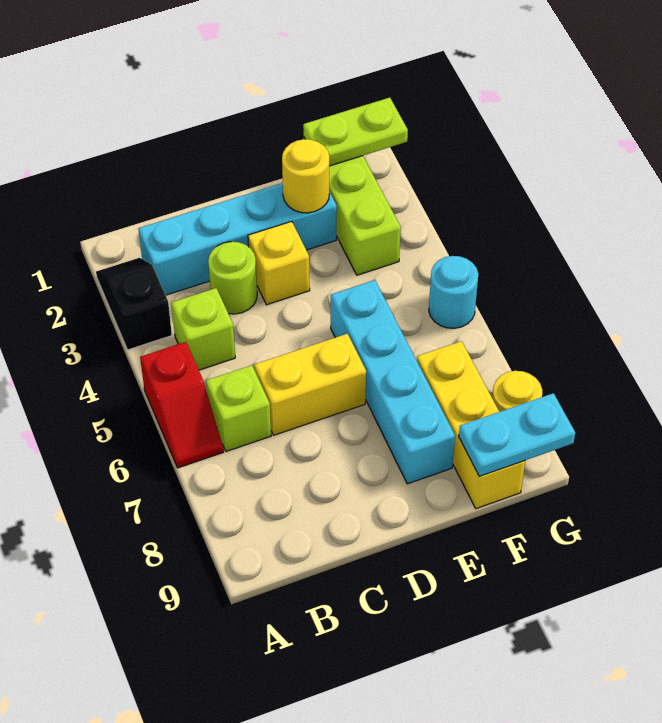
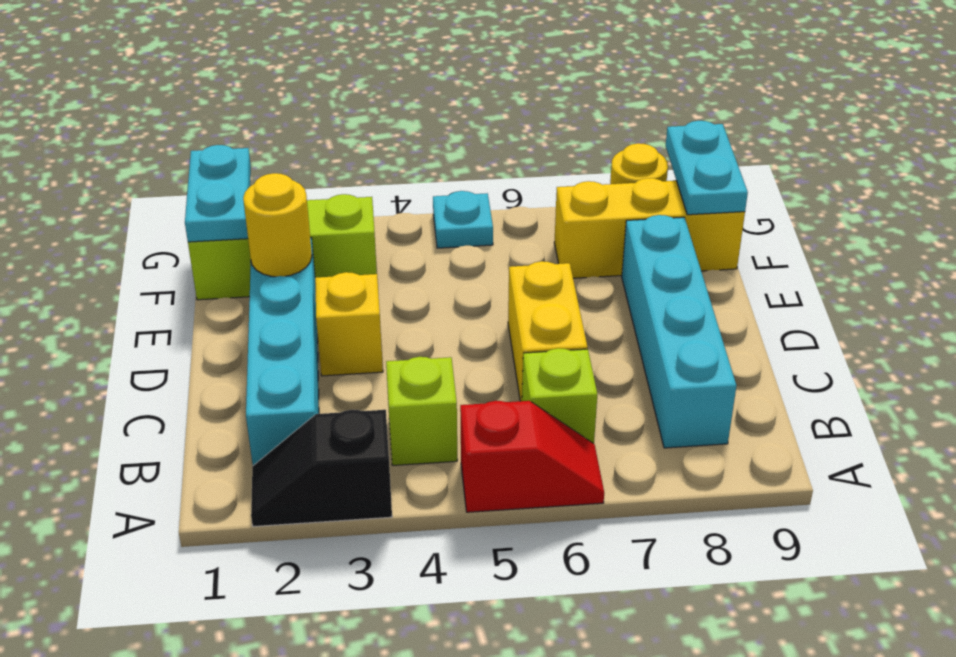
lime round brick C3 level 1 -> none
cyan brick E5:E8 level 1 -> cyan brick B8:E8 level 1
lime plate F1:G1 level 2 -> cyan plate F1:G1 level 2
cyan round brick G5 level 1 -> cyan plate G5 level 1

